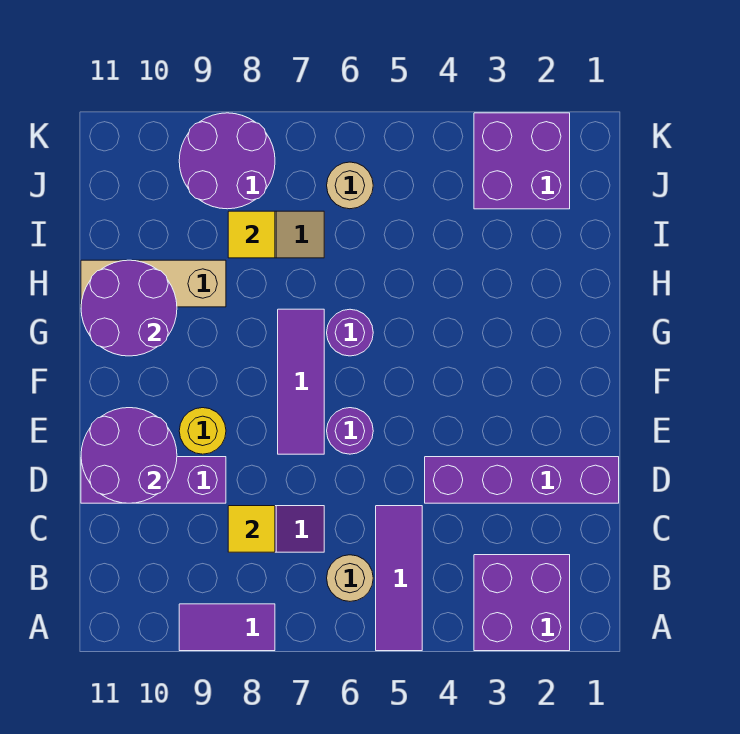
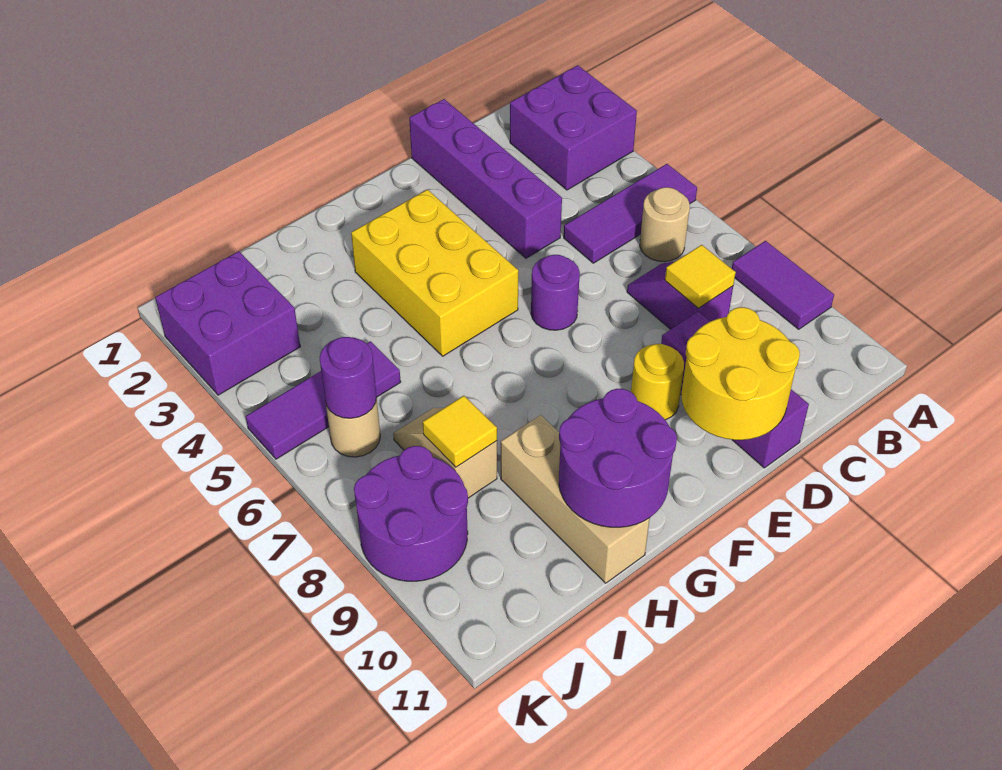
purple round brick D10:E11 level 2 -> yellow round brick D10:E11 level 2
purple tile E7:G7 level 1 -> purple tile I5:K5 level 1
none -> yellow brick F3:G5 level 1
purple round brick G6 level 1 -> purple round brick J6 level 2

